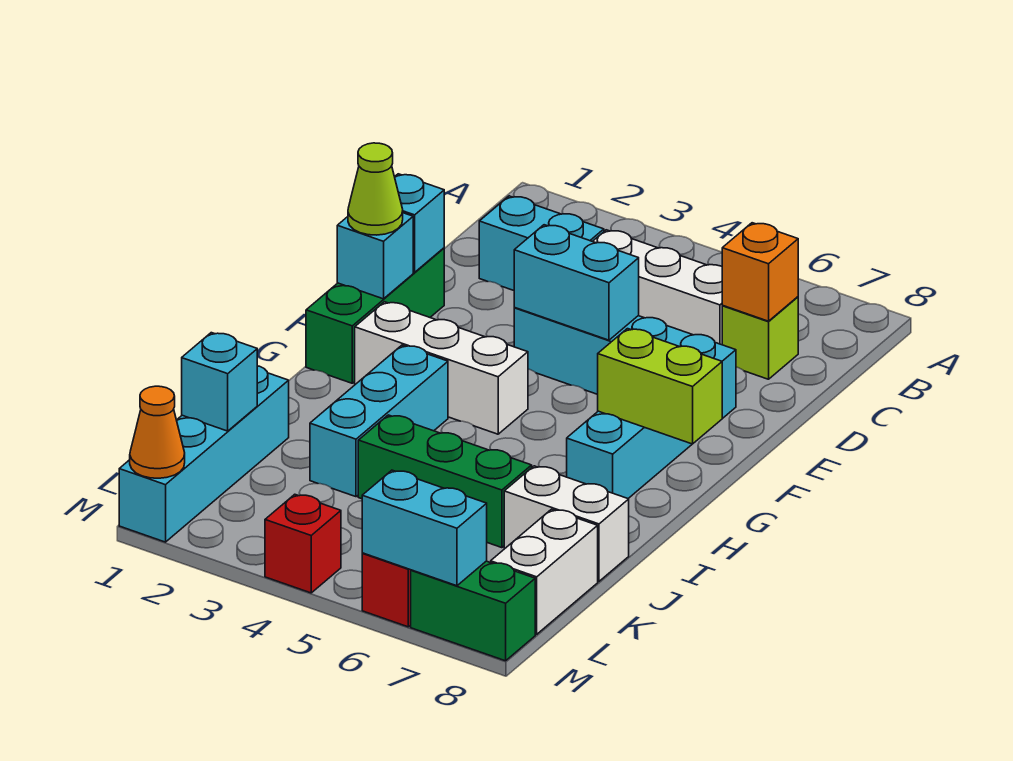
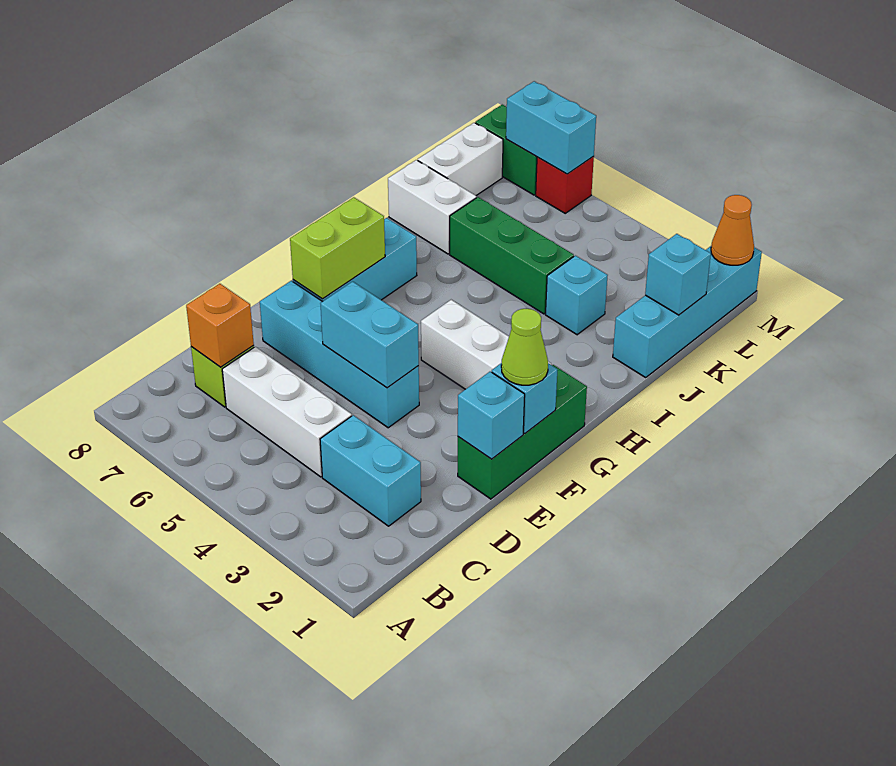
lime brick G7:G8 level 2 -> lime brick F7:G7 level 2
cyan brick H3:J3 level 1 -> cyan brick J3 level 1
red brick M4 level 1 -> none

